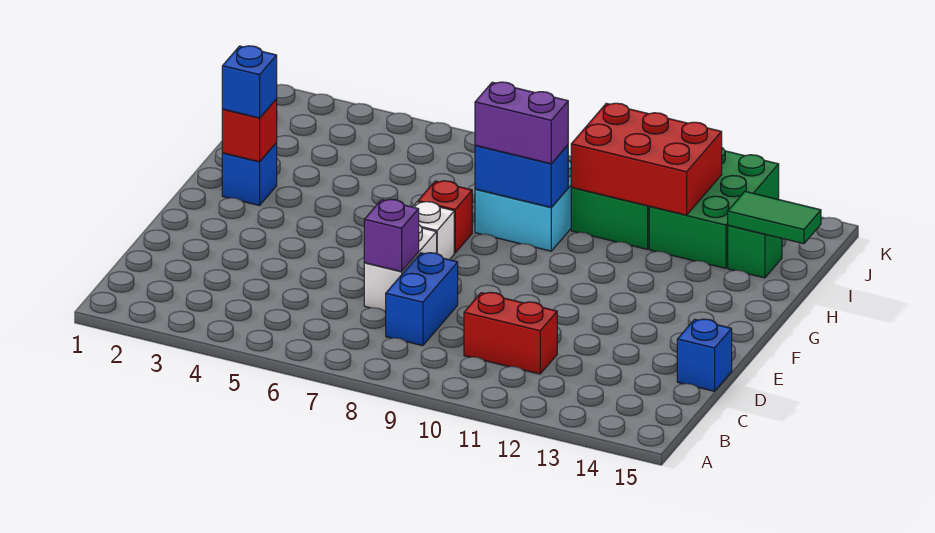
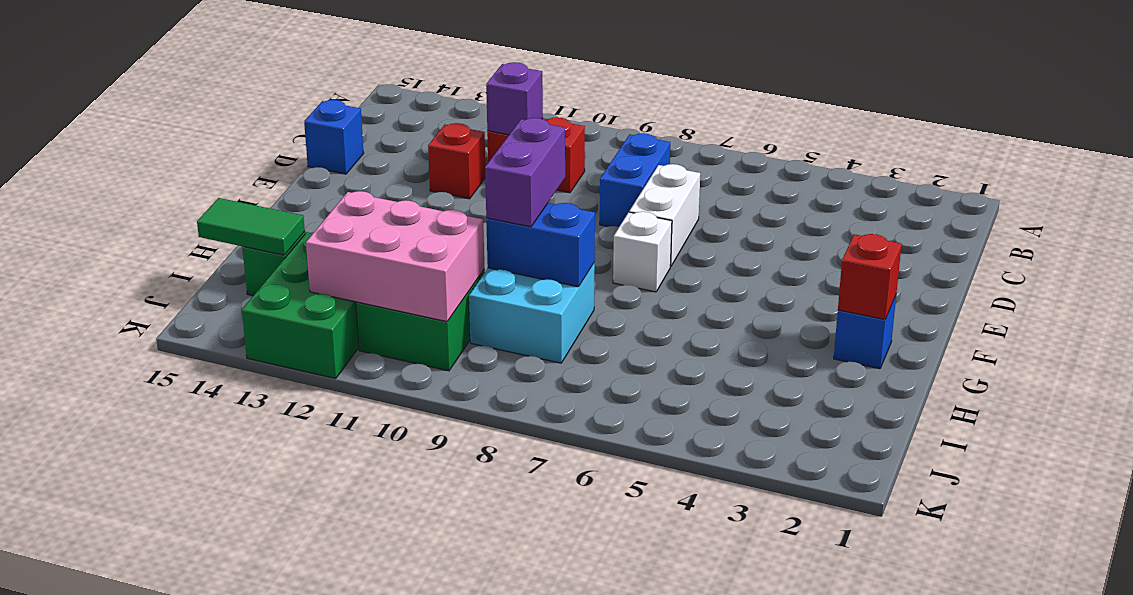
purple brick D7 level 2 -> purple brick C11 level 2
blue brick G2 level 3 -> none
red brick G7 level 1 -> red brick D12 level 1
purple brick H8:H9 level 3 -> purple brick G9:H9 level 3
red brick I10:J12 level 2 -> pink brick I10:J12 level 2

